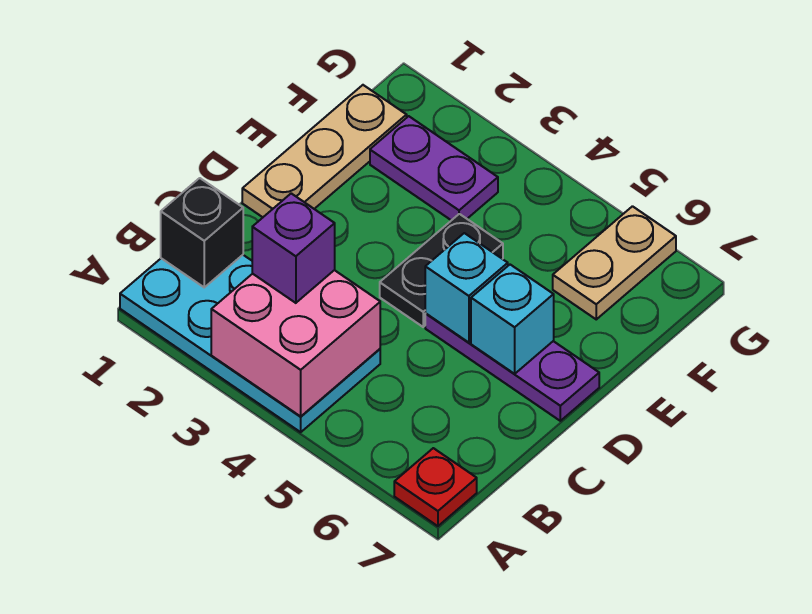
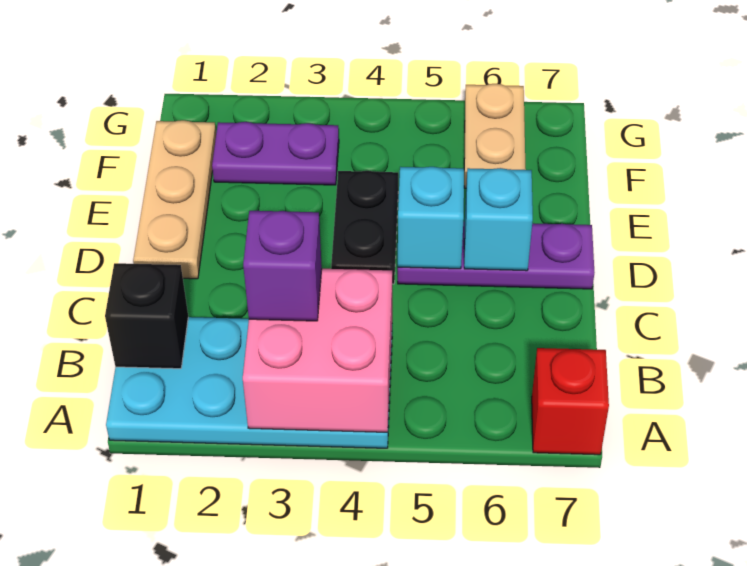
red plate A7 level 1 -> red brick A7 level 1

